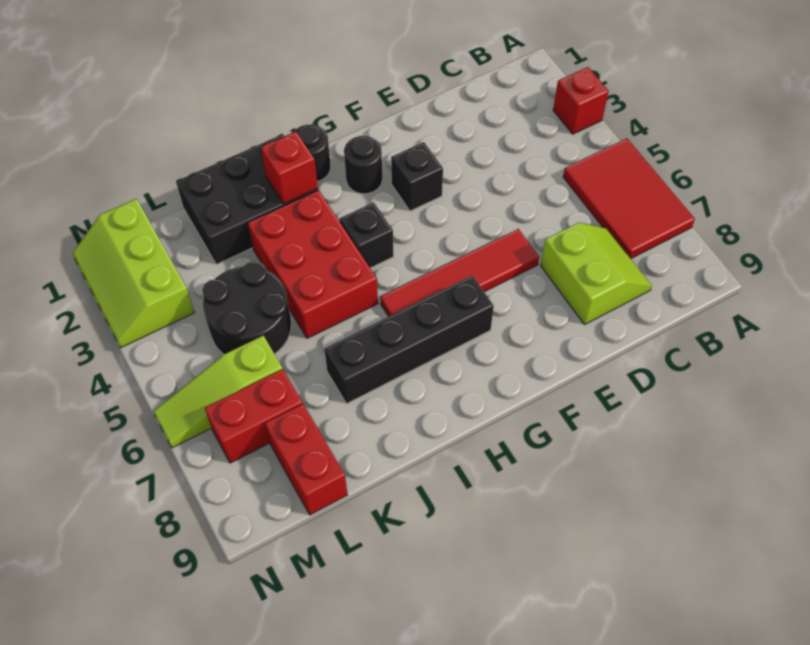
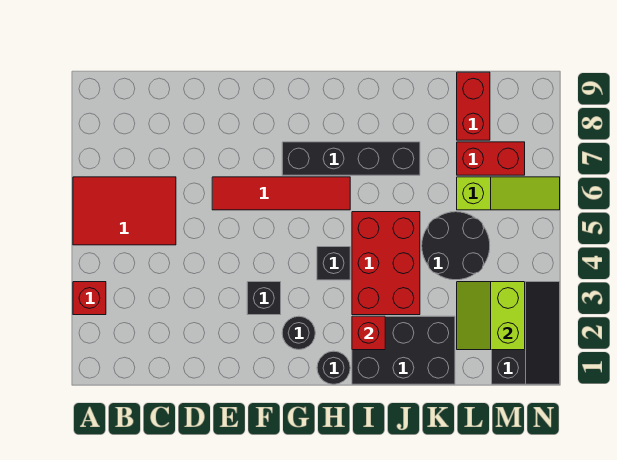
red tile A5:B7 level 1 -> red tile A5:C6 level 1
lime slope C7:D8 level 1 top D -> lime slope L2:M3 level 2 top M
lime slope M1:N3 level 1 top M -> black slope M1:N3 level 1 top M

